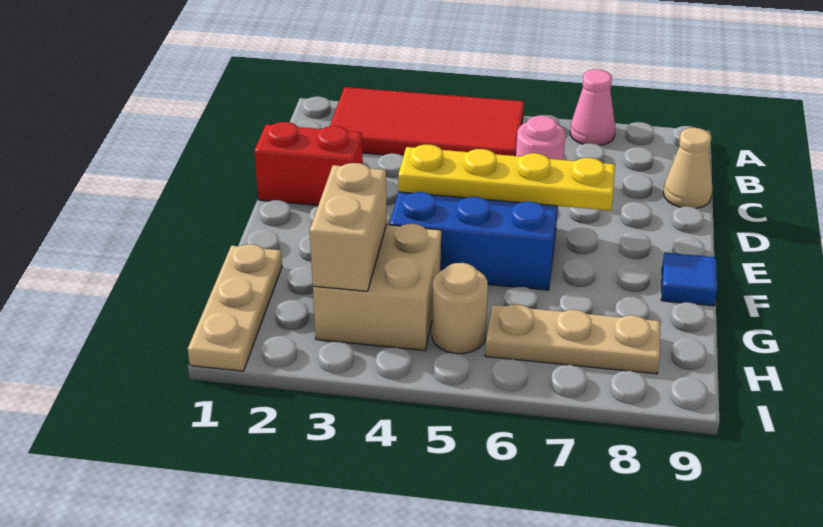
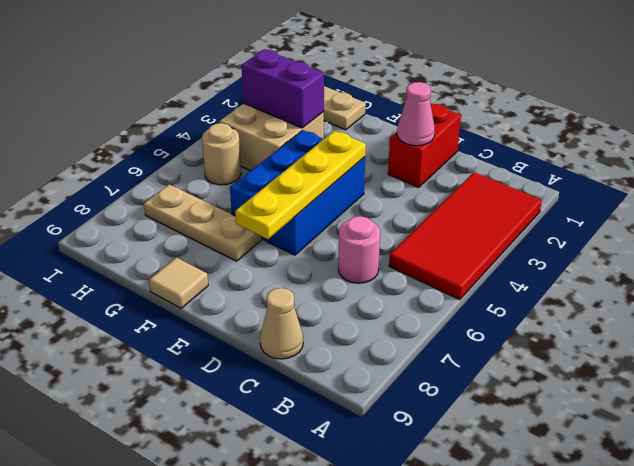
pink cone A7 level 1 -> pink cone D2 level 2
blue tile F9 level 1 -> tan tile F9 level 1
tan brick G3:H3 level 2 -> purple brick G3:H3 level 2
tan plate H6:H8 level 1 -> tan plate F7:H7 level 1

